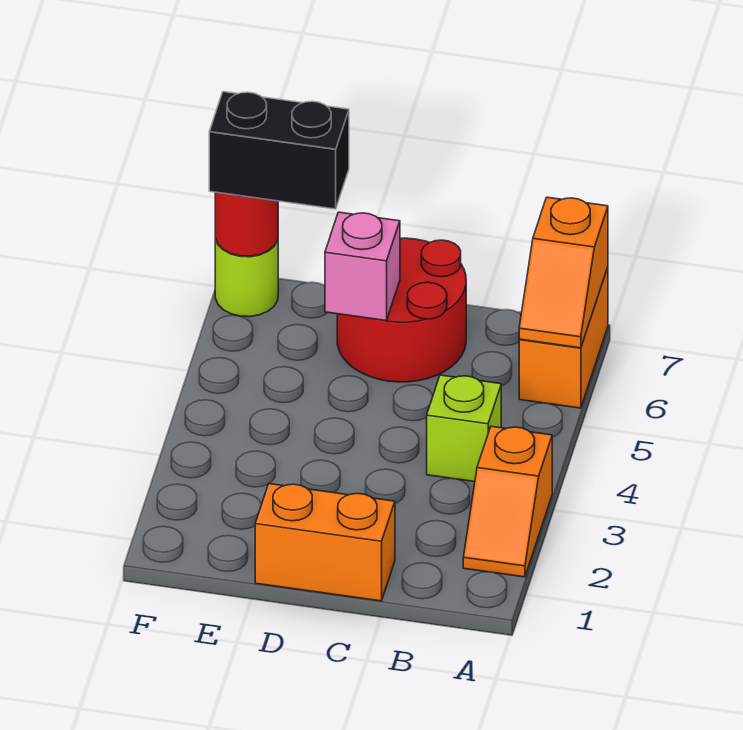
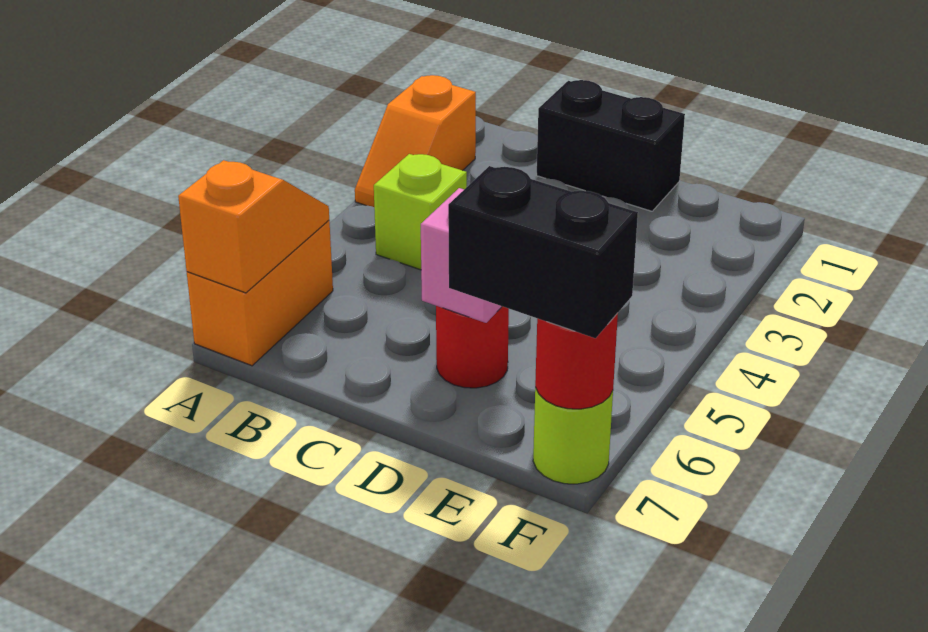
orange slope A2:A3 level 1 top 3 -> orange slope A2:A3 level 1 top 2
orange brick C1:D1 level 1 -> black brick C1:D1 level 1
red round brick C6:D7 level 1 -> red round brick D6 level 1

